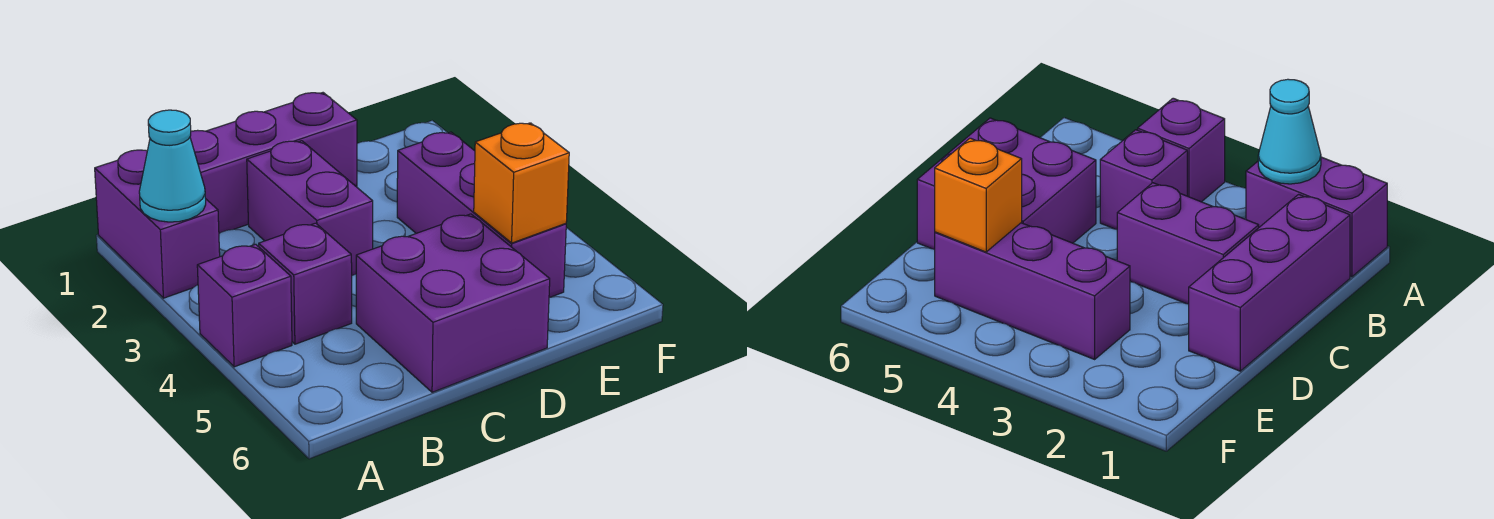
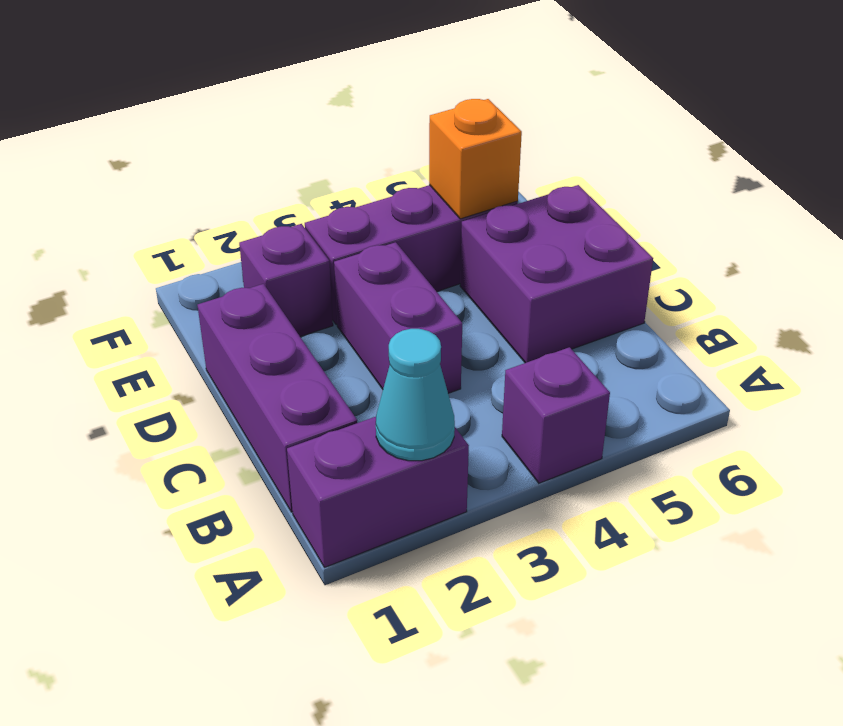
purple brick B4 level 1 -> purple brick E2 level 1
purple brick C2:C3 level 1 -> purple brick C3:D3 level 1

